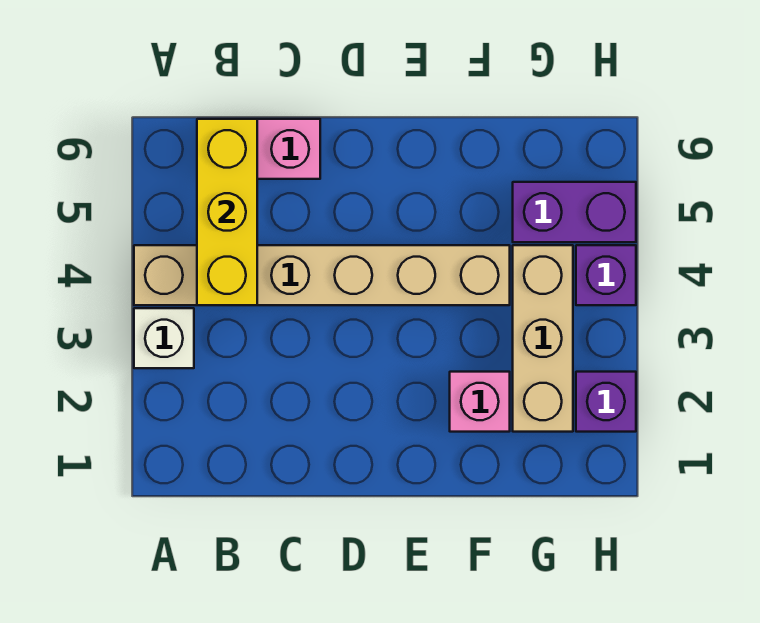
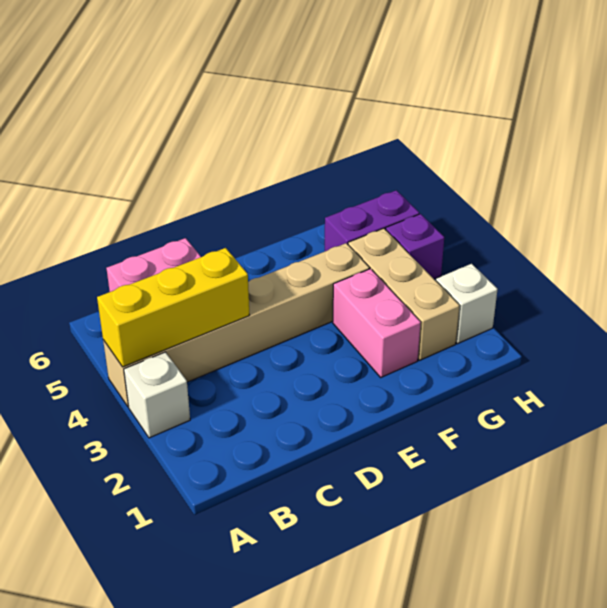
yellow brick B4:B6 level 2 -> yellow brick A4:C4 level 2
pink brick F2 level 1 -> pink brick F2:F3 level 1
purple brick H2 level 1 -> white brick H2 level 1

